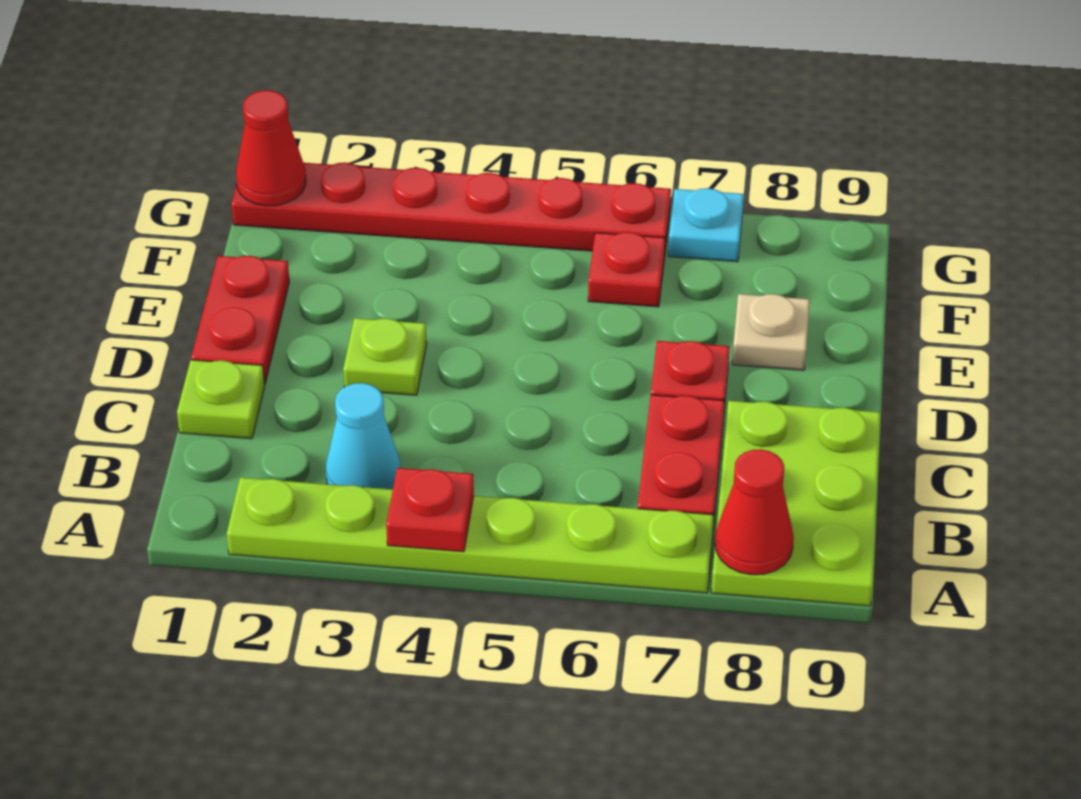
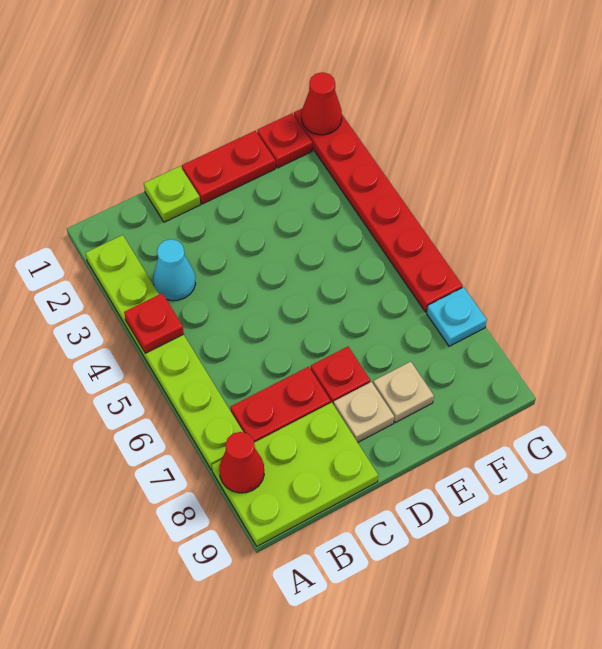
lime plate D3 level 1 -> none
none -> tan plate D8 level 1
red plate F6 level 1 -> red plate F1 level 1

